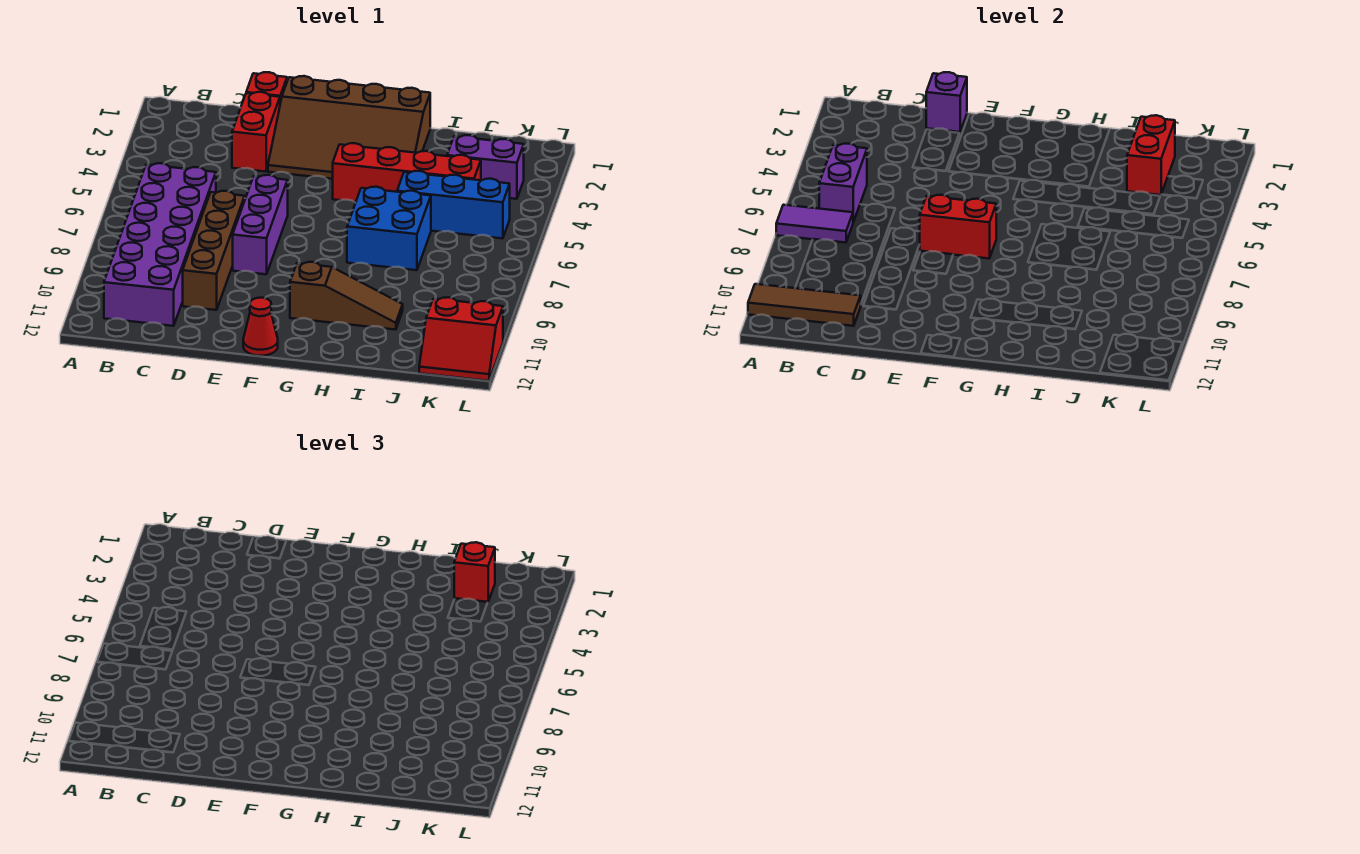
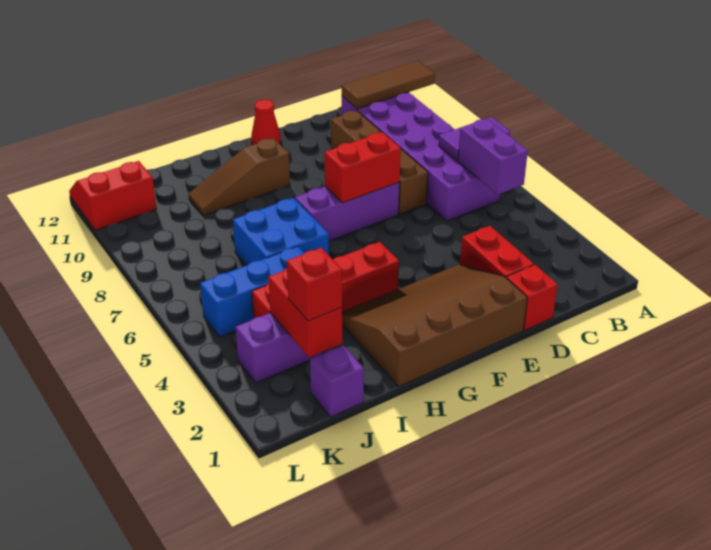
purple brick D1 level 2 -> purple brick J1 level 1
purple brick E6:E8 level 1 -> purple brick E7:G7 level 1

